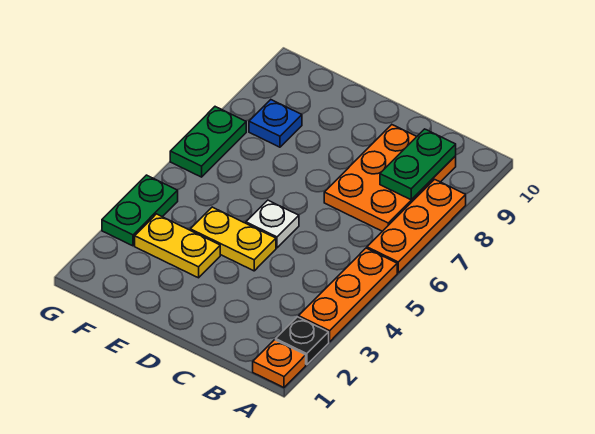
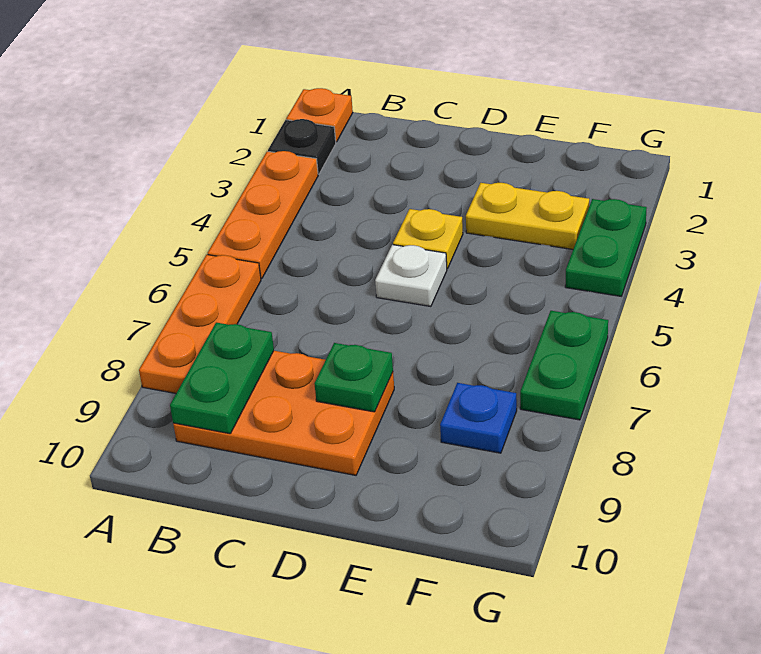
orange plate B7:C9 level 1 -> orange plate B8:D9 level 1
yellow plate D4:E4 level 1 -> yellow plate D4 level 1
none -> green plate D8 level 2

